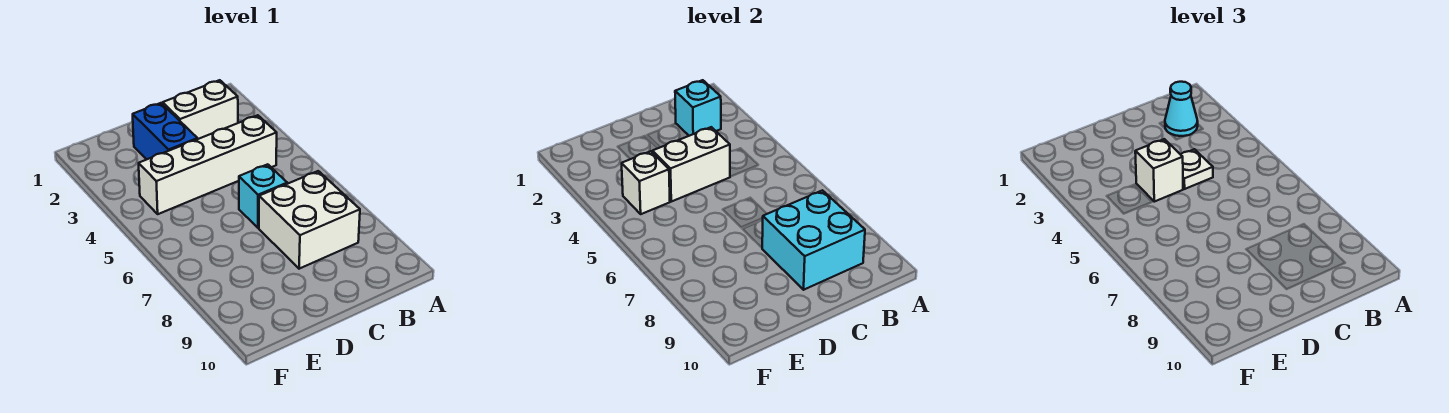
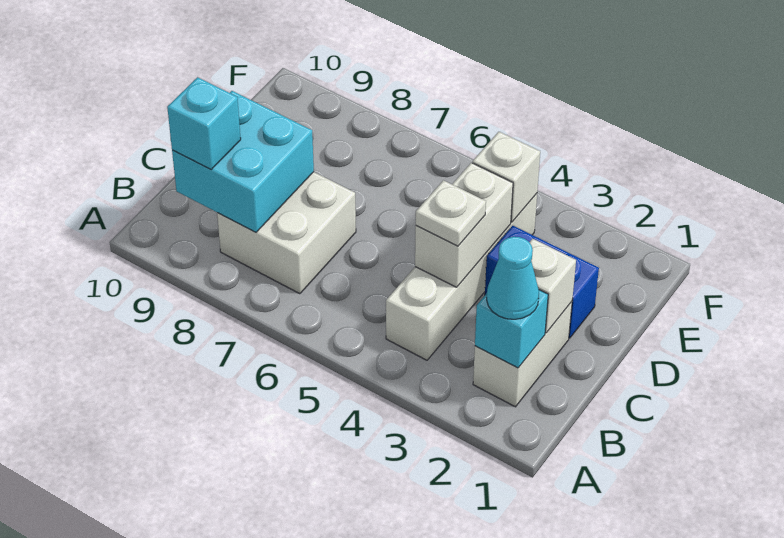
cyan brick C6 level 1 -> cyan brick B9 level 3
white brick D4 level 3 -> white brick C2 level 2

